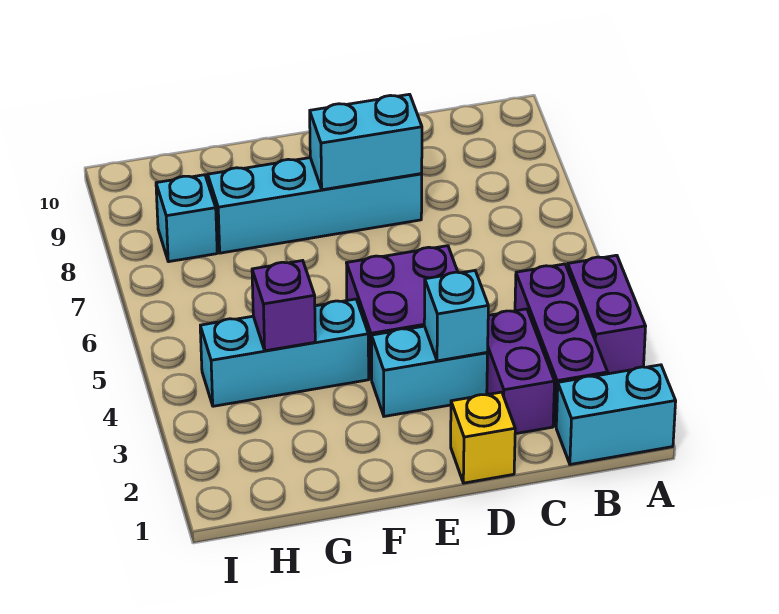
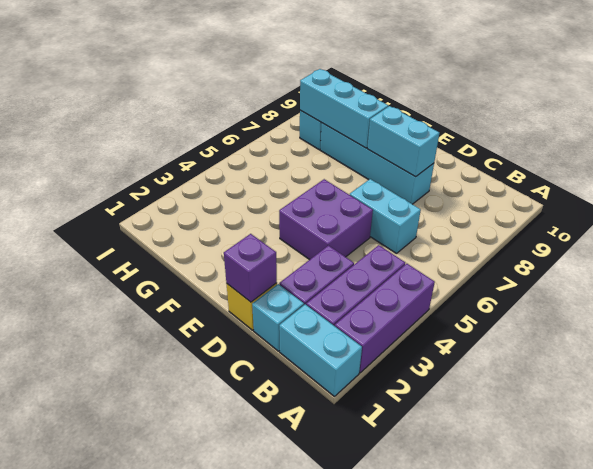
purple brick A3:A4 level 1 -> purple brick A2:A4 level 1
cyan brick D3:E3 level 1 -> cyan brick C6:D6 level 1
cyan brick D3 level 2 -> cyan brick C1 level 1
cyan brick F4:H4 level 1 -> cyan brick F8:H8 level 2
purple brick G4 level 2 -> purple brick D1 level 2

